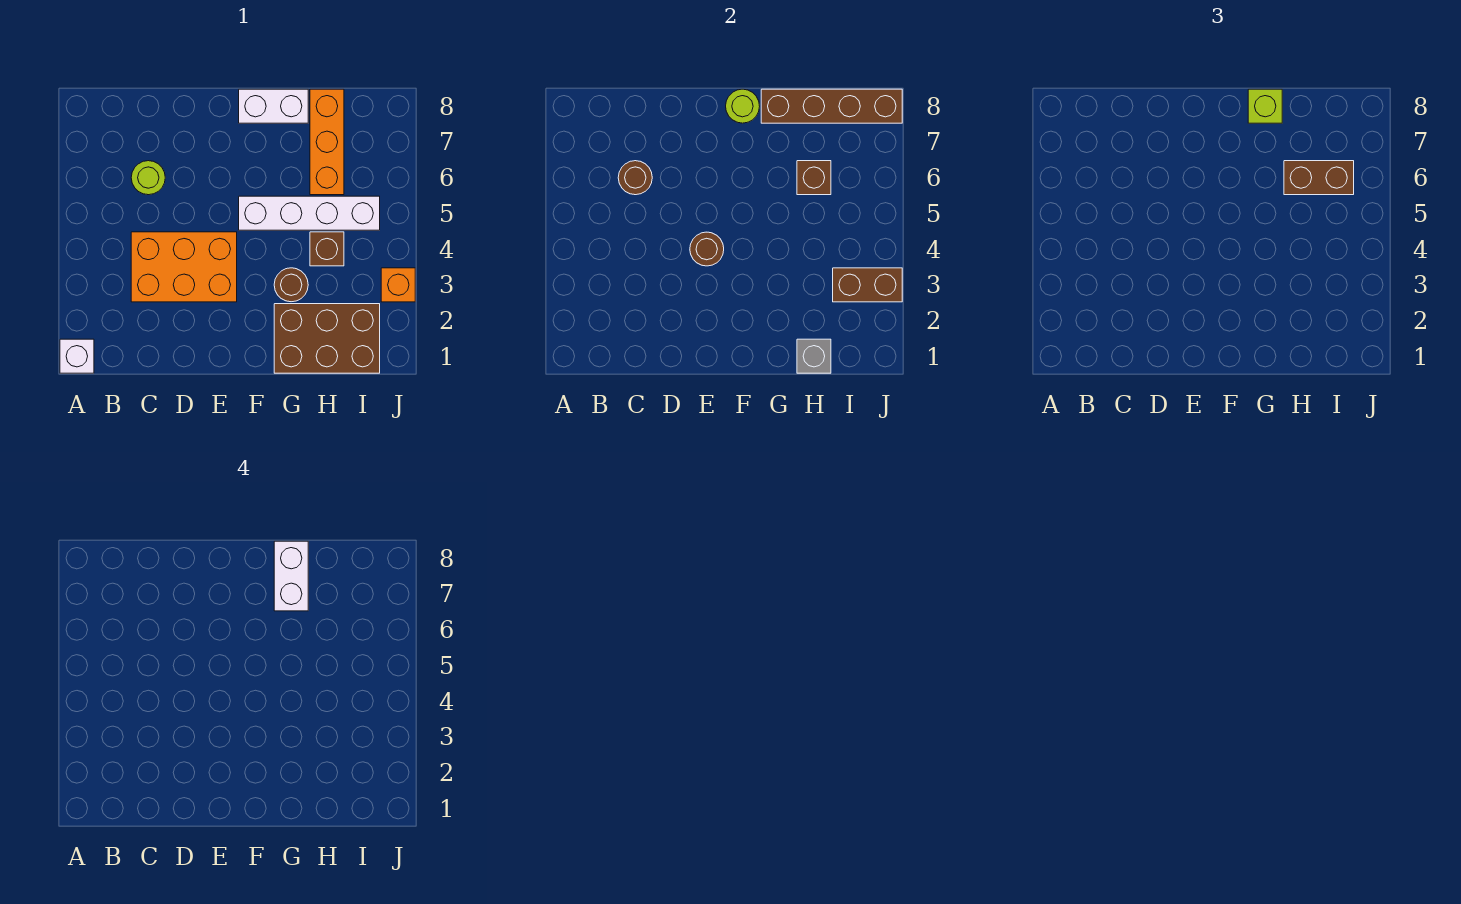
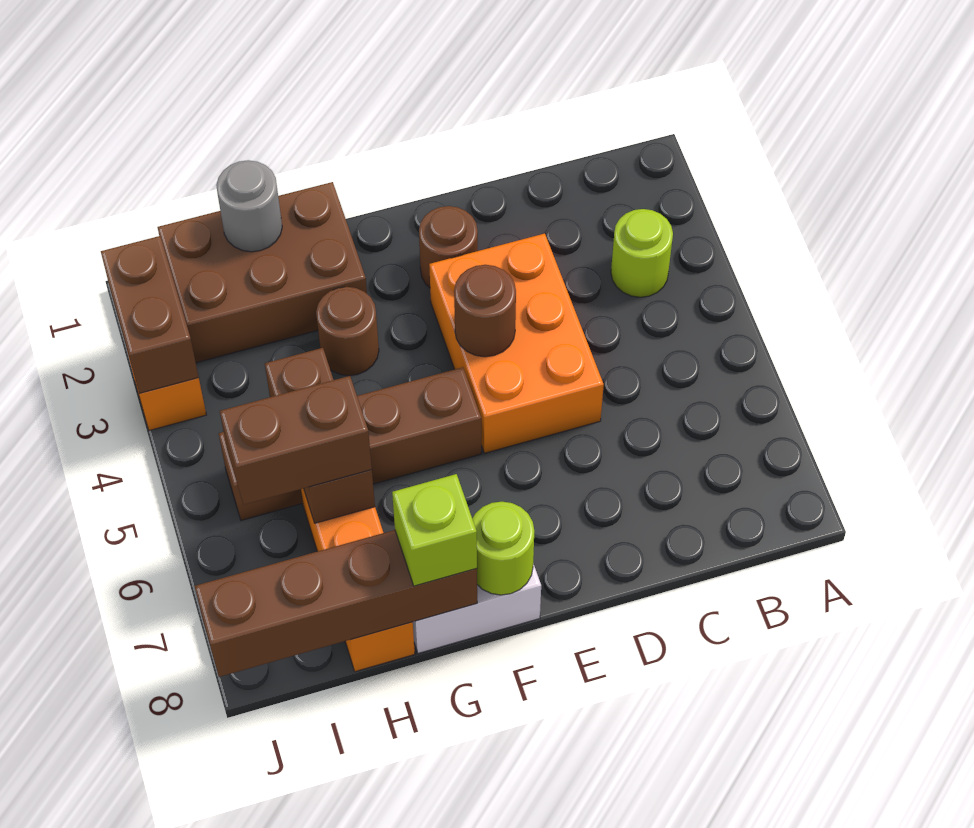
white brick A1 level 1 -> none
orange brick C3:E4 level 1 -> orange brick D3:E5 level 1
lime round brick C6 level 1 -> lime round brick B3 level 1
brown round brick C6 level 2 -> brown round brick E2 level 1
white brick F5:I5 level 1 -> brown brick F5:I5 level 1
white brick G7:G8 level 4 -> none
grey brick H1 level 2 -> grey round brick H1 level 2
brown brick I3:J3 level 2 -> brown brick J2:J3 level 2

